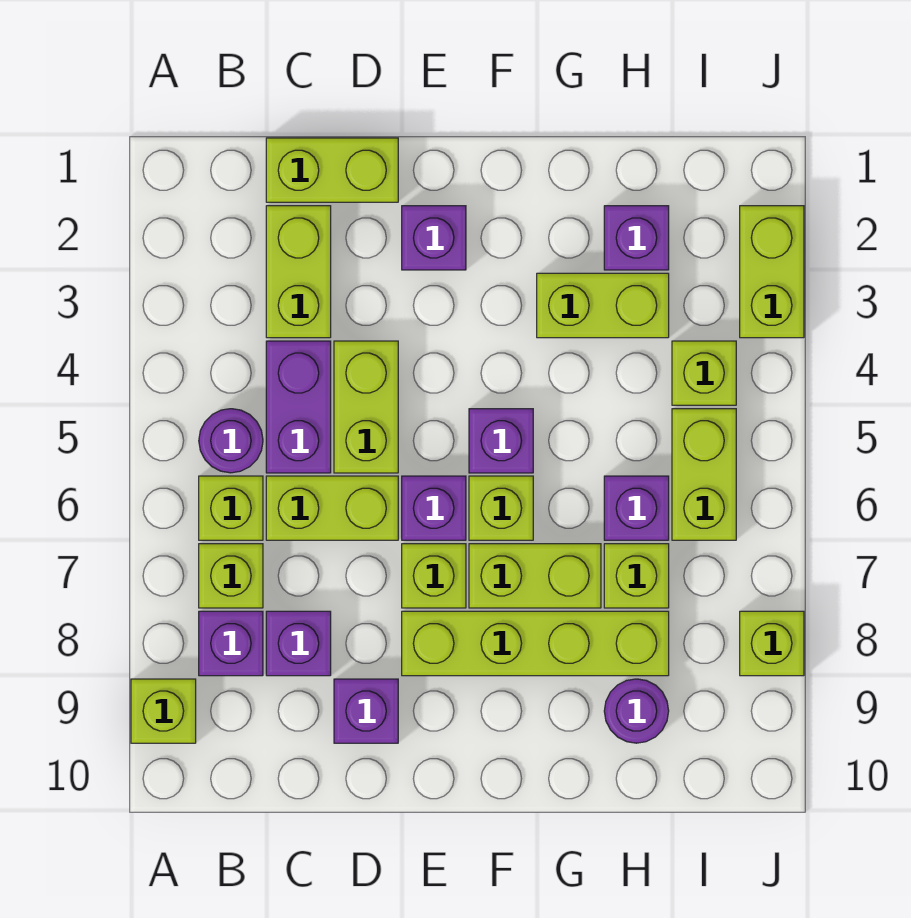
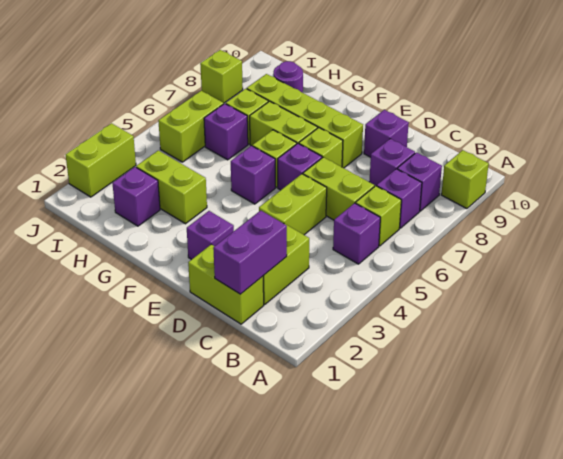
purple round brick B5 level 1 -> purple brick B5 level 1
lime brick B7 level 1 -> purple brick B7 level 1
purple brick C4:C5 level 1 -> purple brick C1:C2 level 2
lime brick I4 level 1 -> none

